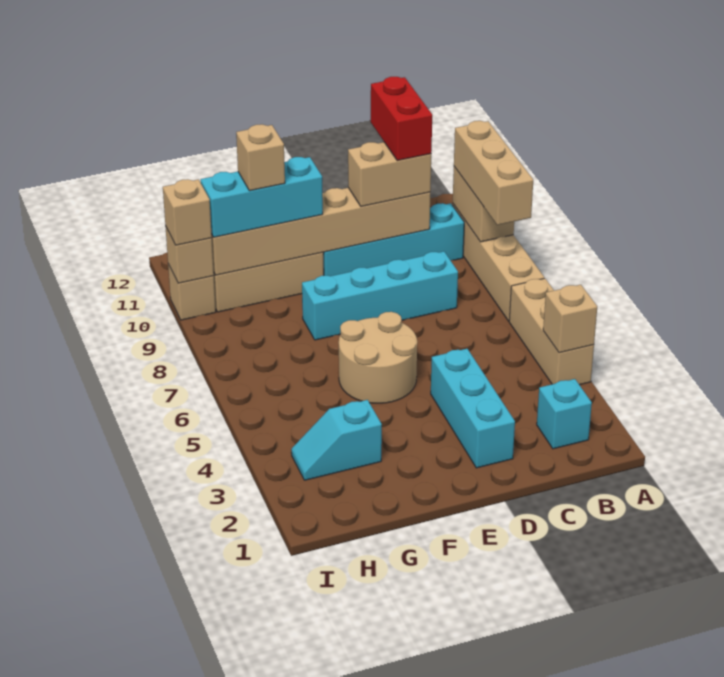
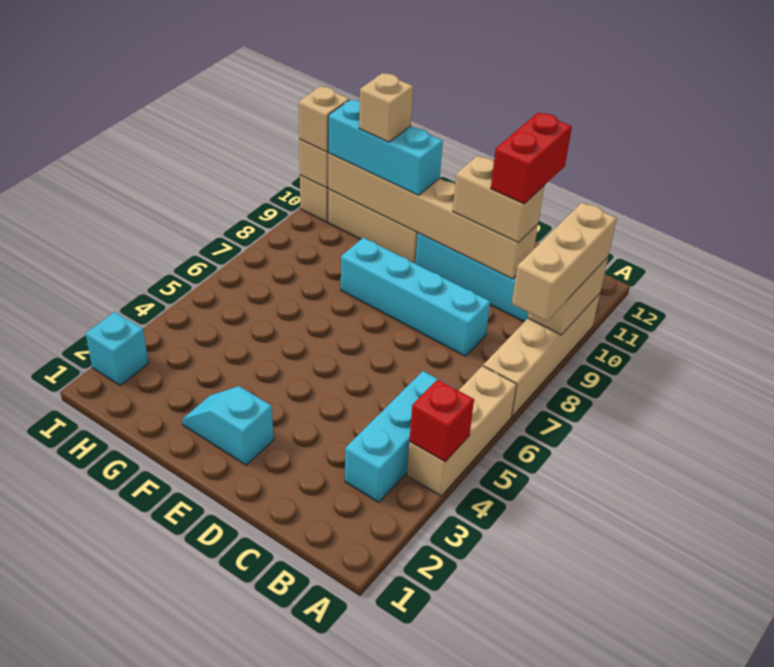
tan brick A4 level 2 -> red brick A4 level 2
cyan brick B2 level 1 -> cyan brick I2 level 1
cyan brick D2:D4 level 1 -> cyan brick B3:B5 level 1
tan round brick E5:F6 level 1 -> none
cyan slope G3:H3 level 1 top G -> cyan slope E2:F2 level 1 top E

